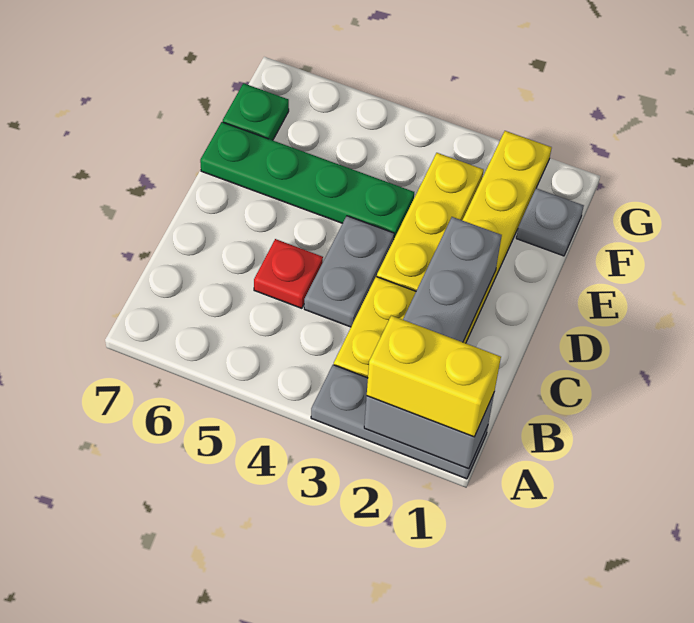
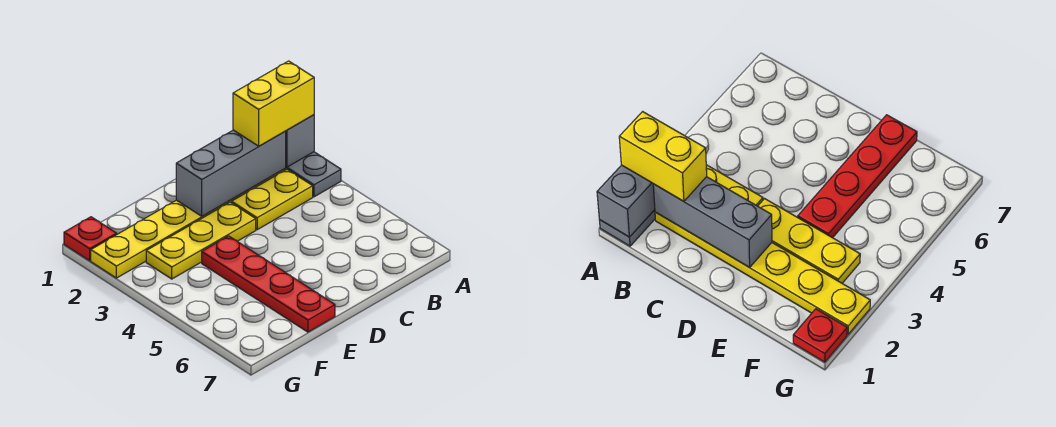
yellow brick A1:A2 level 3 -> yellow brick A2:B2 level 3
grey plate C4:D4 level 1 -> none
red plate C5 level 1 -> red plate G1 level 1
green plate E4:E7 level 1 -> red plate E4:E7 level 1
grey plate F1 level 1 -> none
green plate F7 level 1 -> none

